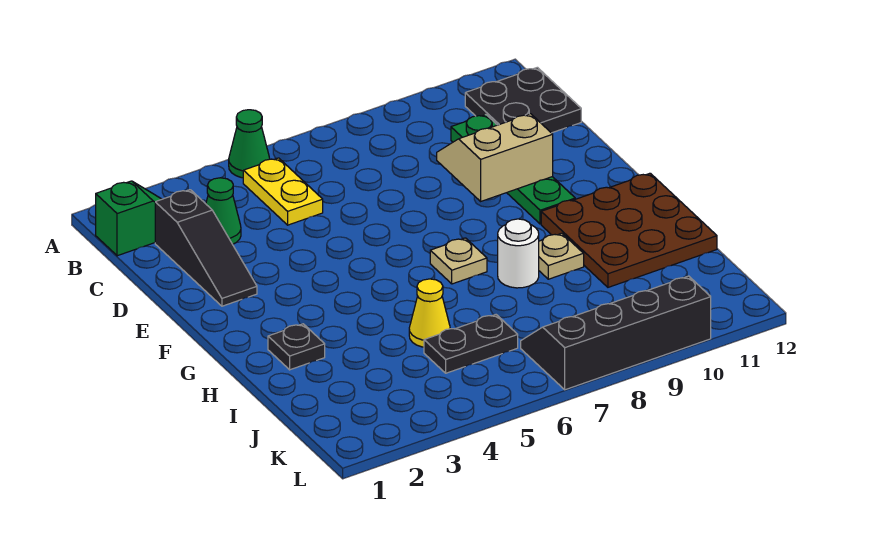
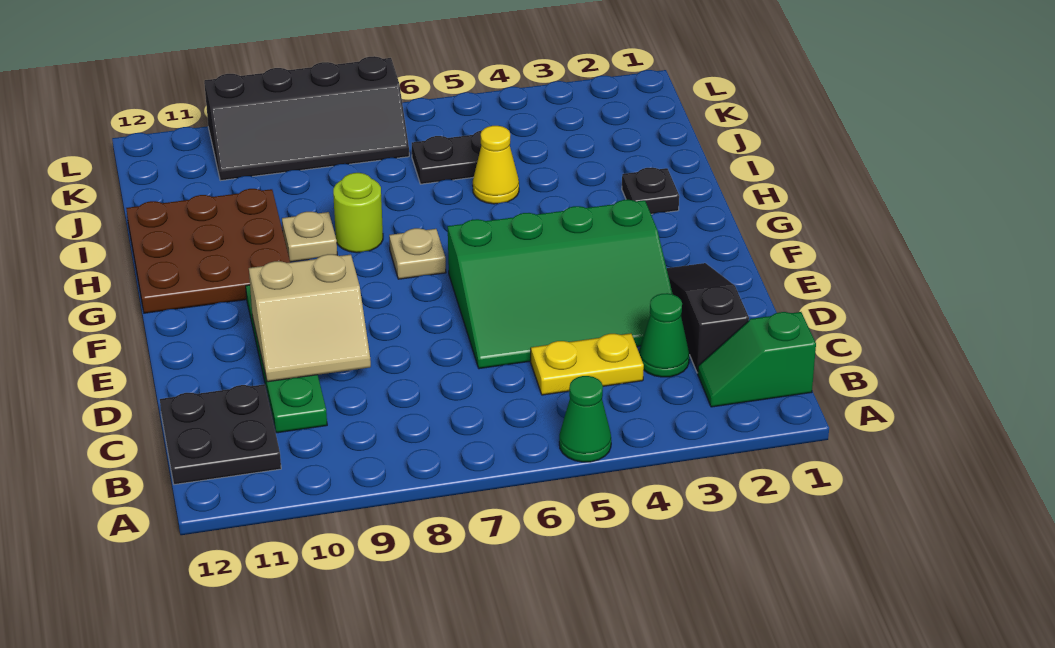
yellow plate B5:C5 level 1 -> yellow plate C4:C5 level 1
none -> green slope D3:F6 level 1 top F
white round brick H8 level 1 -> lime round brick H8 level 1

